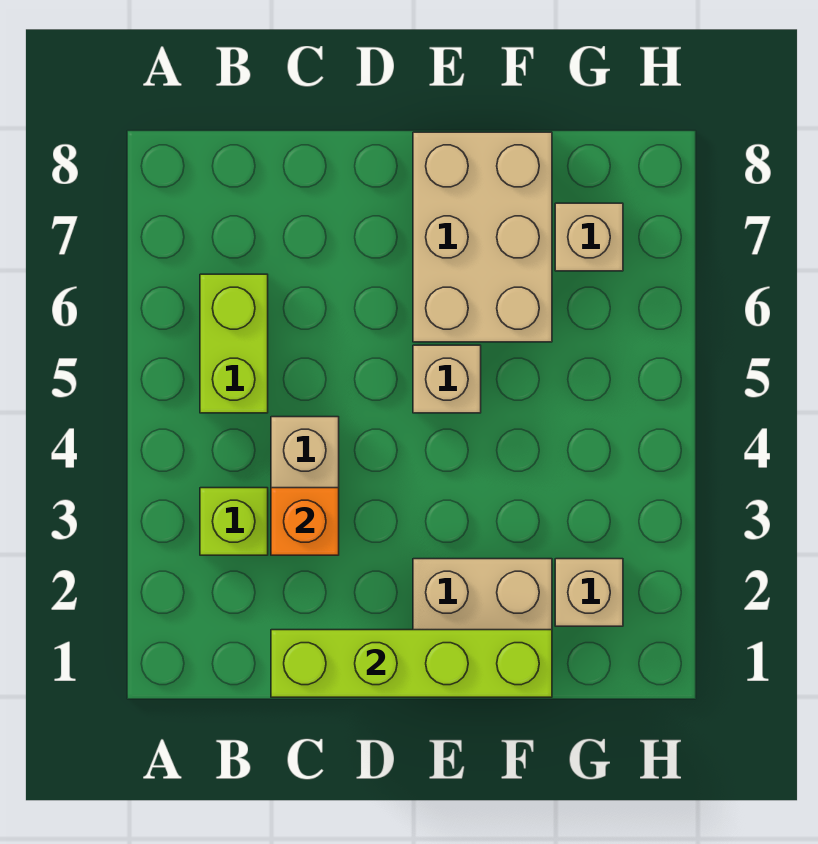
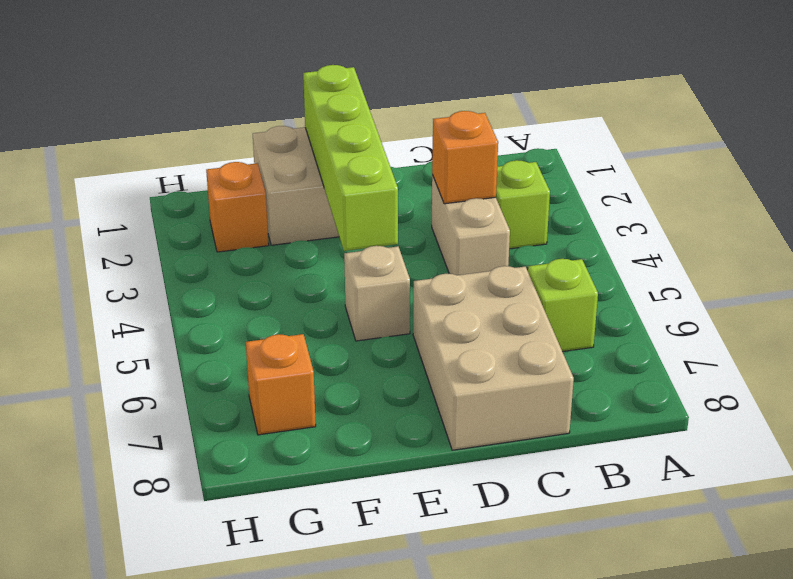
lime brick B5:B6 level 1 -> lime brick B6 level 1
lime brick C1:F1 level 2 -> lime brick E1:E4 level 2
tan brick E6:F8 level 1 -> tan brick C6:D8 level 1
tan brick G2 level 1 -> orange brick G2 level 1
tan brick G7 level 1 -> orange brick G7 level 1

